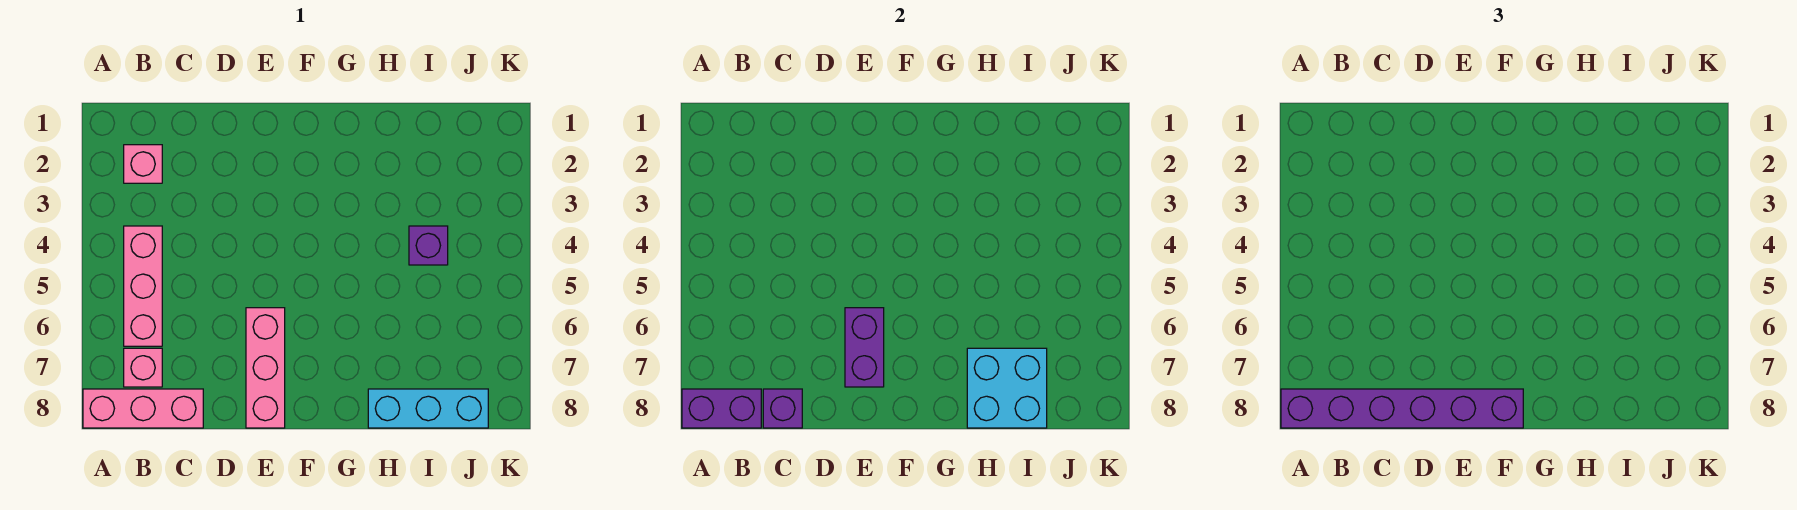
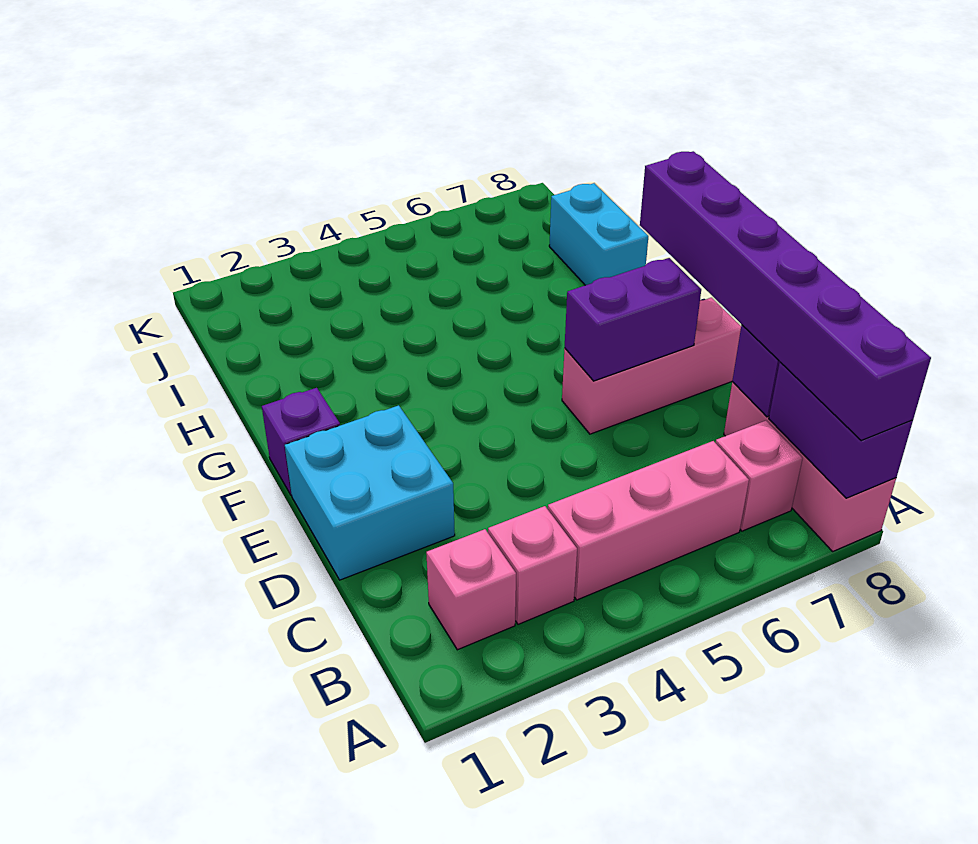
none -> pink brick B3 level 1
cyan brick H7:I8 level 2 -> cyan brick D1:E2 level 1
cyan brick H8:J8 level 1 -> cyan brick H8:I8 level 1
purple brick I4 level 1 -> purple brick F1 level 1

